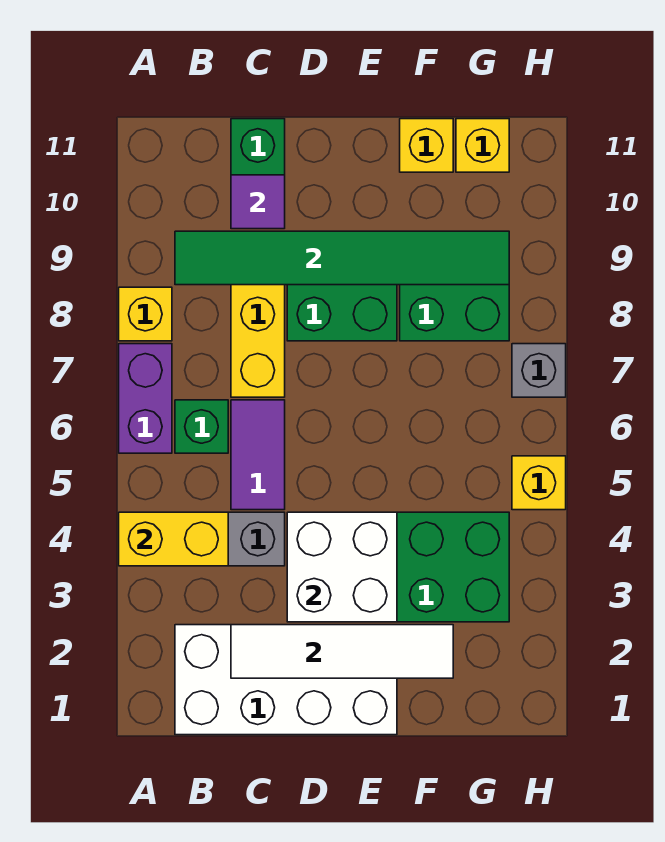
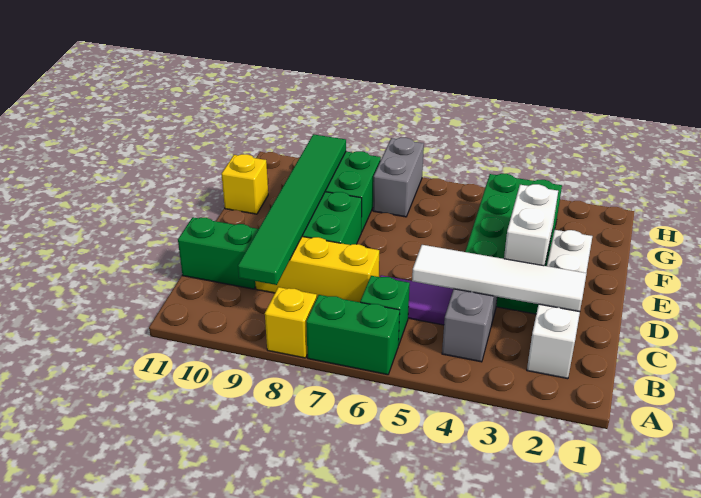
yellow brick A4:B4 level 2 -> none
purple brick A6:A7 level 1 -> green brick A6:A7 level 1
white brick B1:E2 level 1 -> white brick B2:E2 level 1
white tile C2:F2 level 2 -> white tile C2:C5 level 2
purple tile C10 level 2 -> none
white brick D3:E4 level 2 -> white brick D3:E3 level 2
yellow brick G11 level 1 -> none
yellow brick H5 level 1 -> none
grey brick H7 level 1 -> grey brick G7:H7 level 1

